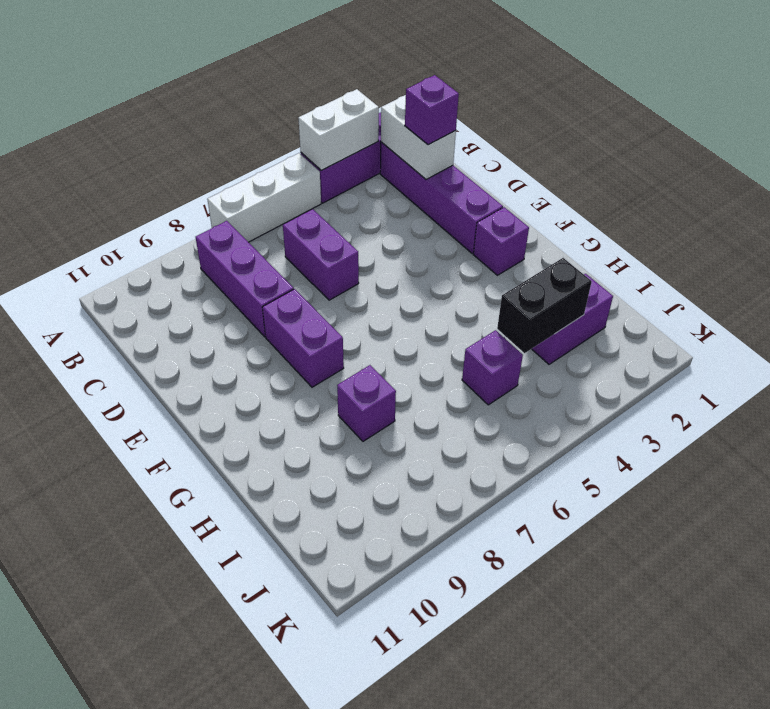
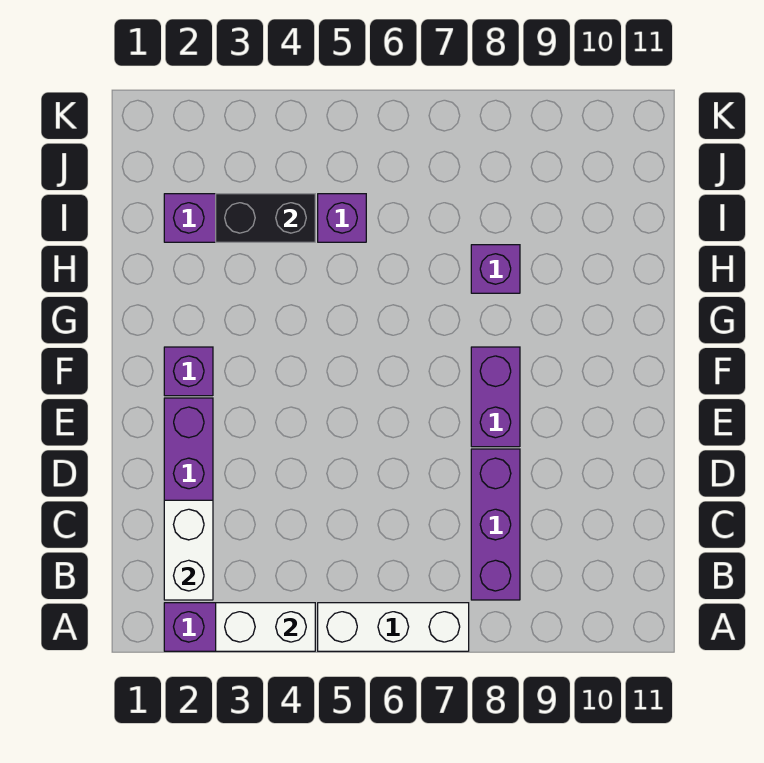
purple brick C2 level 3 -> none
purple brick C6:D6 level 1 -> none

